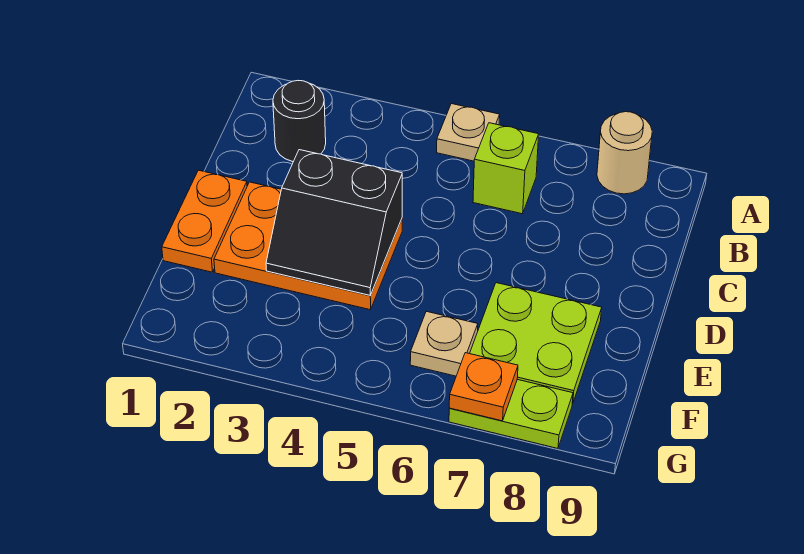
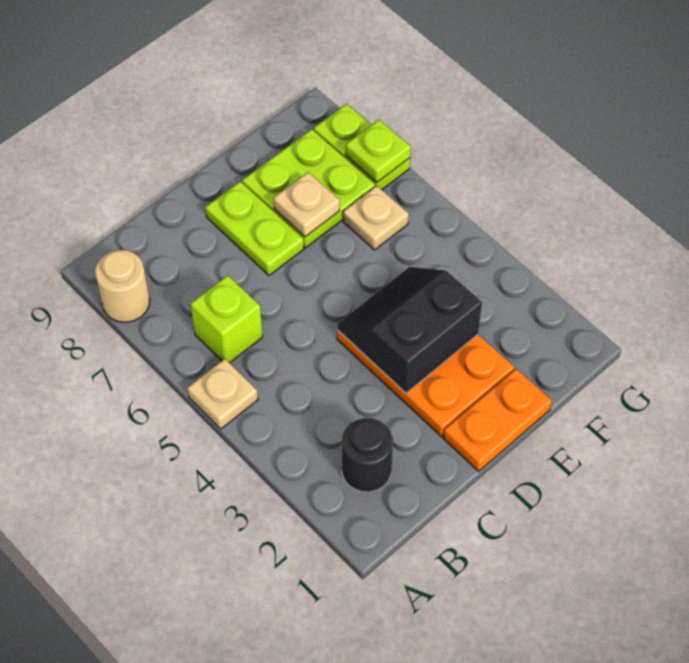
black slope D3:E4 level 2 top D -> black slope D3:E4 level 2 top 3
none -> lime plate D7:D8 level 1
none -> tan plate E7 level 2
orange plate G7 level 2 -> lime plate G7 level 2

